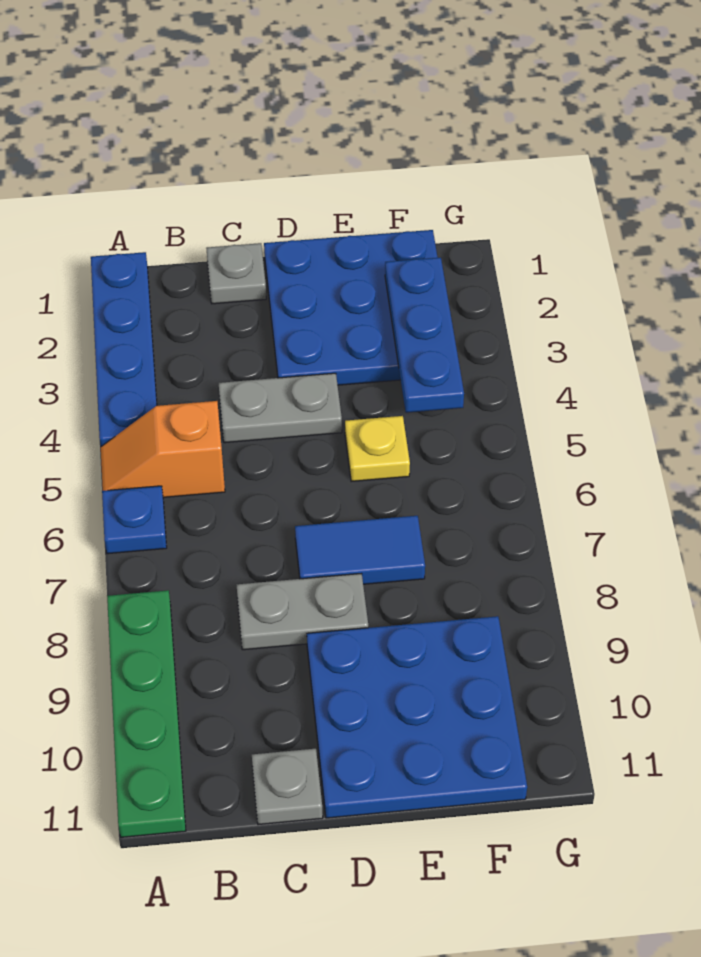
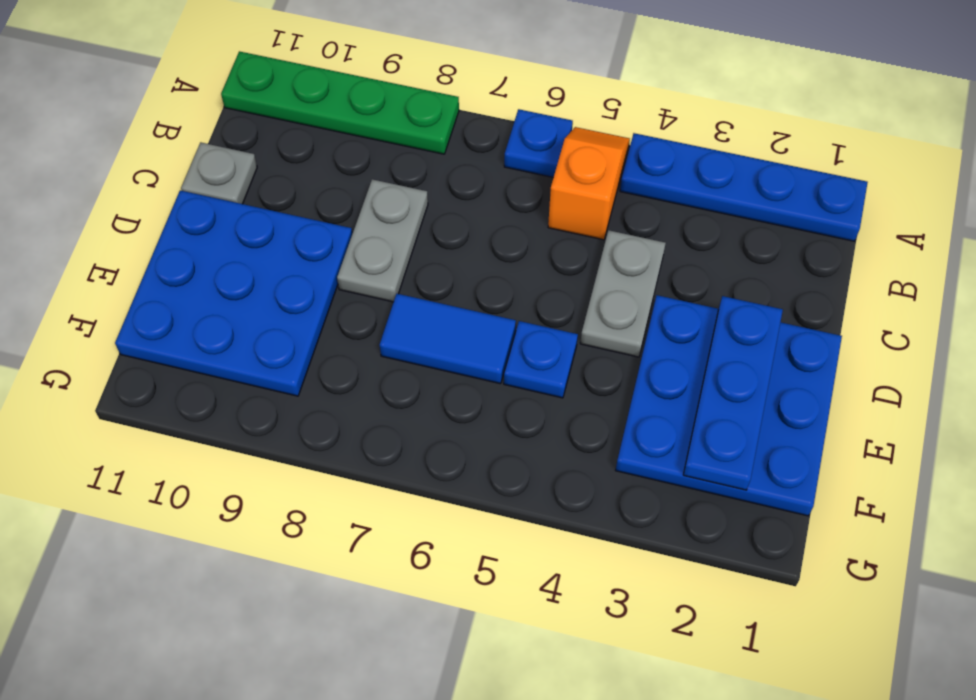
grey plate C1 level 1 -> none
blue tile D7:E7 level 1 -> blue tile E6:E7 level 1
yellow plate E5 level 1 -> blue plate E5 level 1
blue plate F2:F4 level 2 -> blue plate D2:F2 level 2

